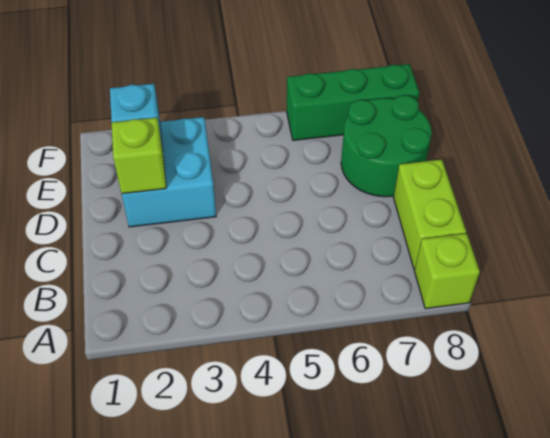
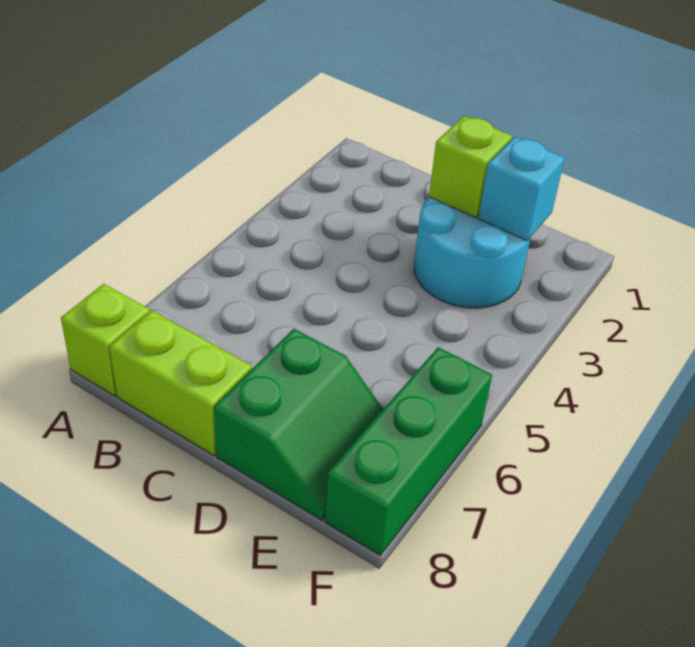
cyan brick D2:E3 level 1 -> cyan round brick D2:E3 level 1
green round brick D7:E8 level 1 -> green slope D7:E8 level 1 top D

